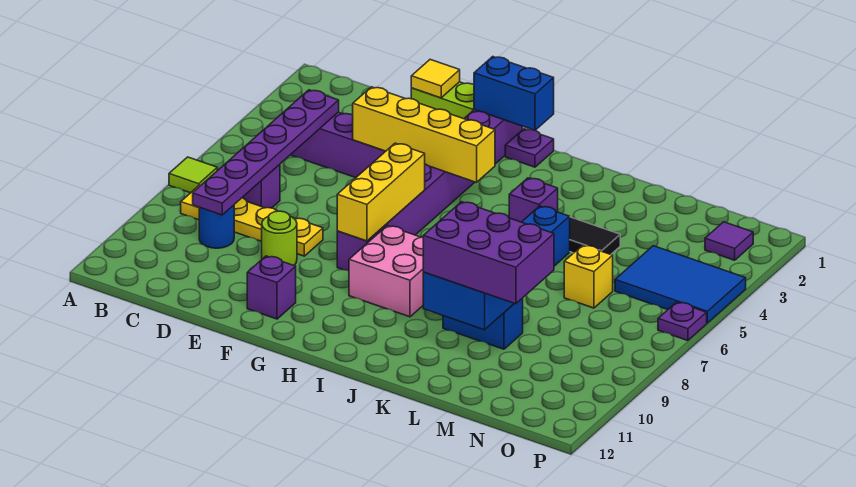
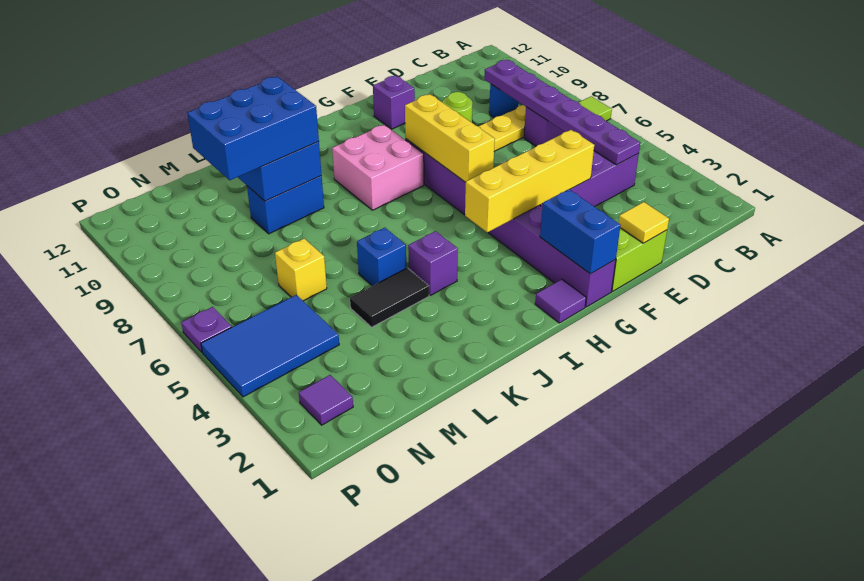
blue brick G1:H1 level 2 -> blue brick G1:G2 level 2
purple plate H1 level 1 -> purple tile H1 level 1
purple brick K9:M10 level 3 -> blue brick K9:M10 level 3

